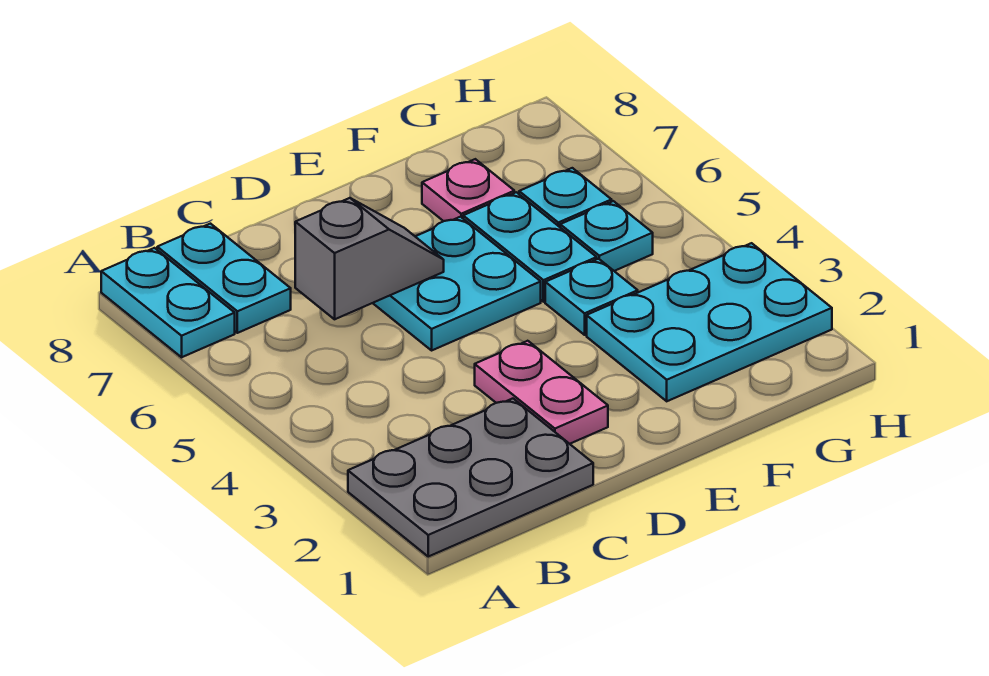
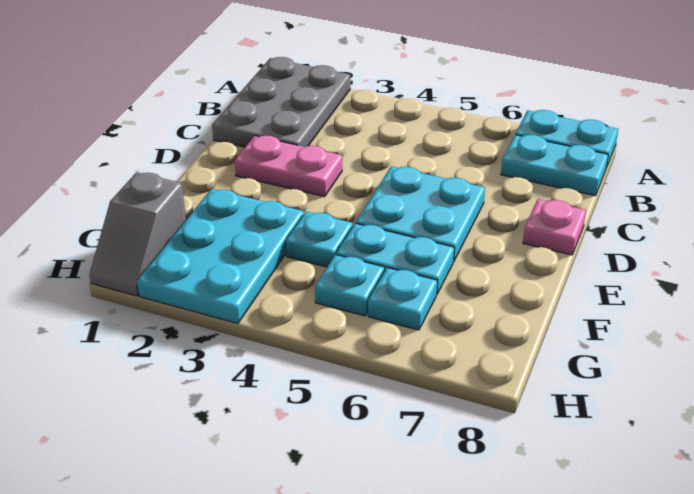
grey slope C6:D6 level 2 top C -> grey slope G1:H1 level 1 top G
pink plate F7 level 1 -> pink plate D8 level 1

